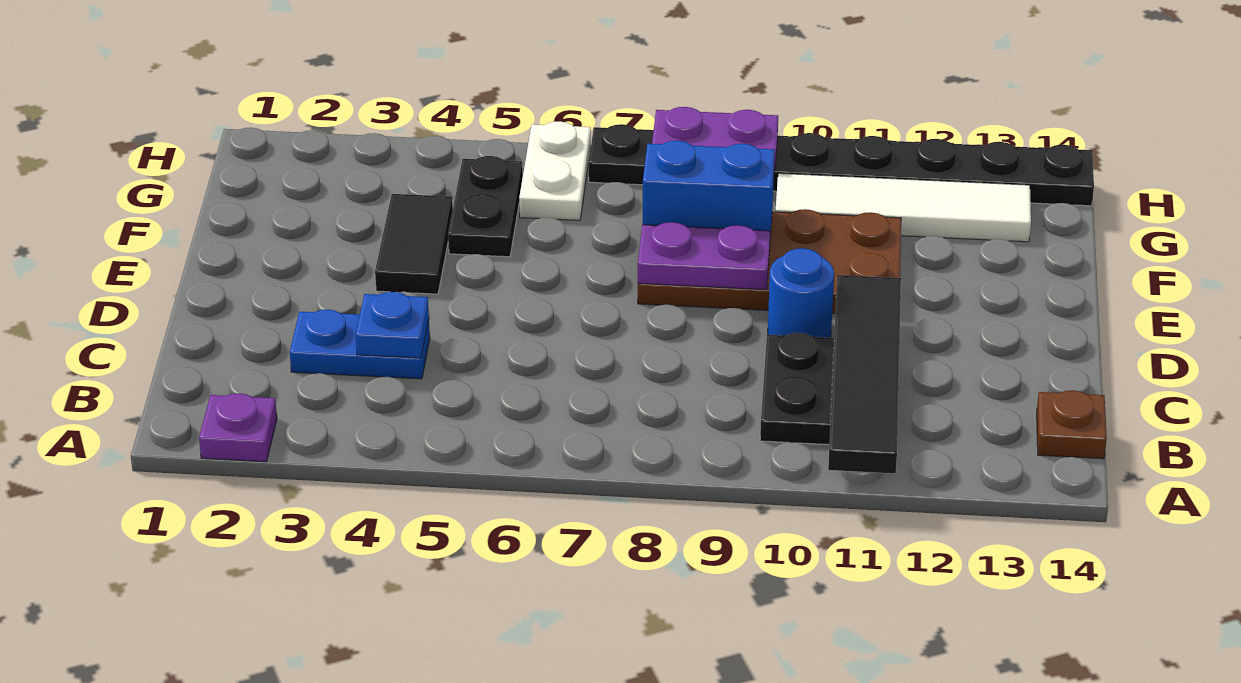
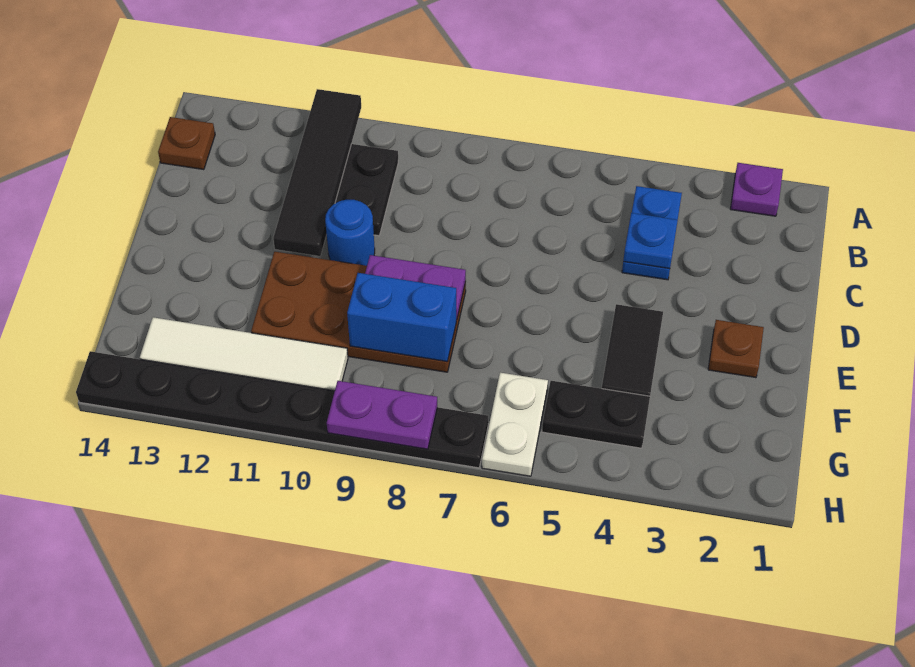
blue plate C3:C4 level 1 -> blue plate B4:C4 level 1
none -> brown plate E2 level 1
black plate F5:G5 level 1 -> black plate G4:G5 level 1

